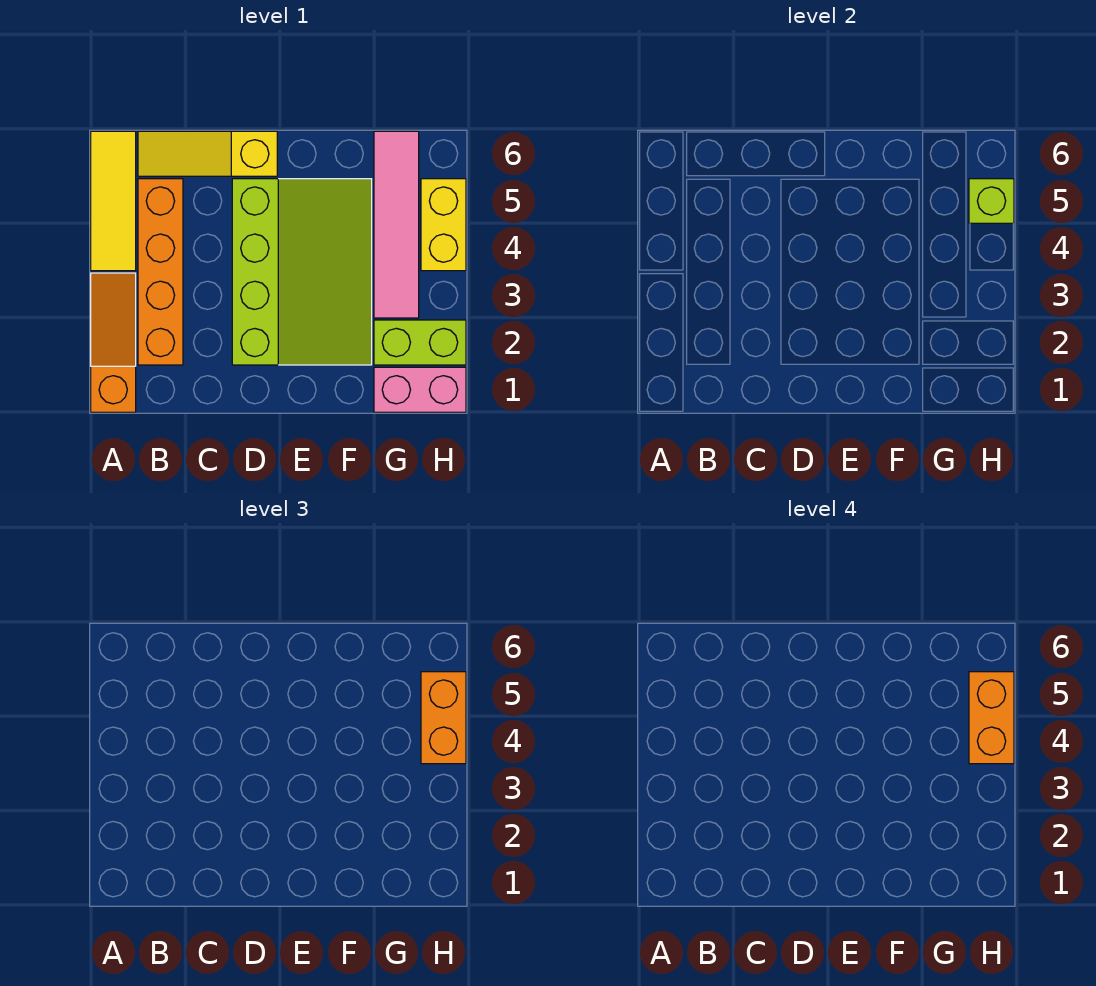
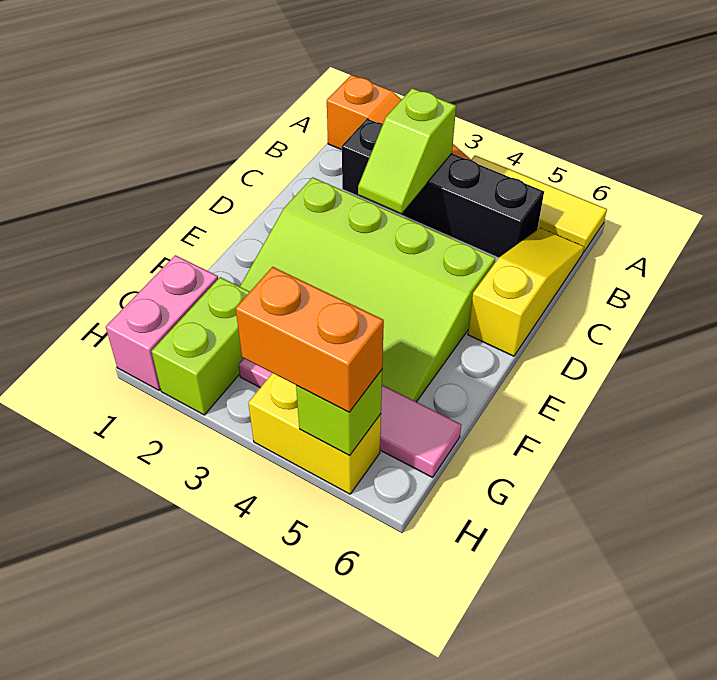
orange brick B2:B5 level 1 -> black brick B2:B5 level 1
none -> lime slope B3:C3 level 2 top B
orange brick H4:H5 level 4 -> none

